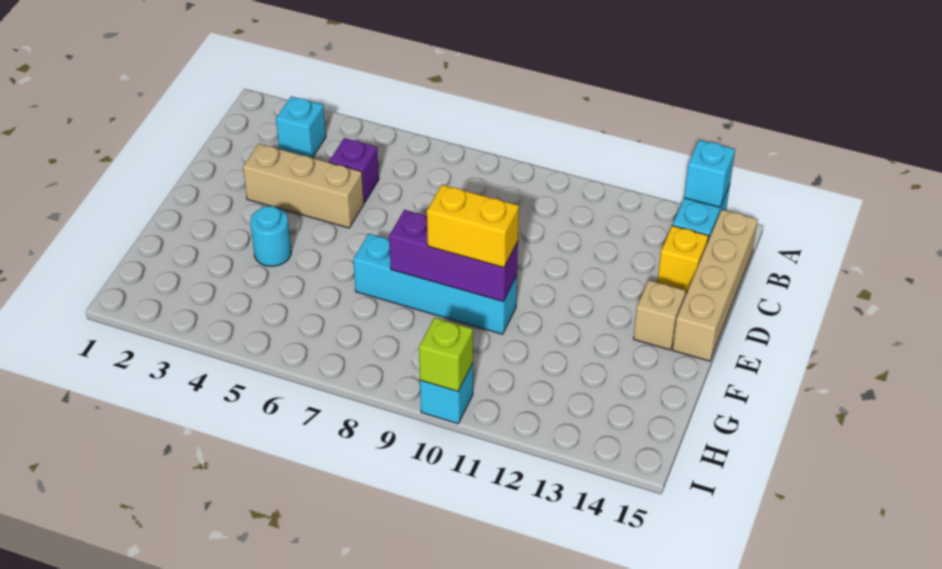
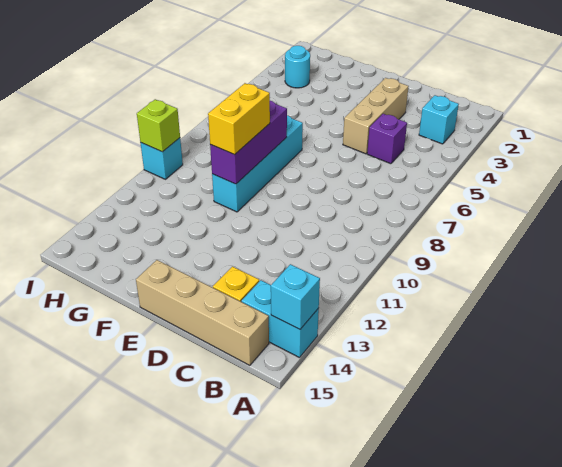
tan brick E14 level 1 -> none
cyan round brick F4 level 1 -> cyan round brick H3 level 1

